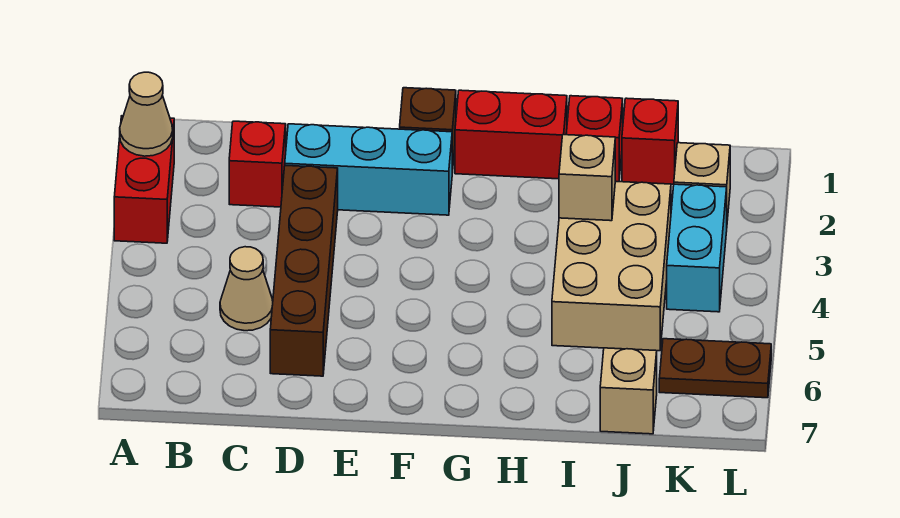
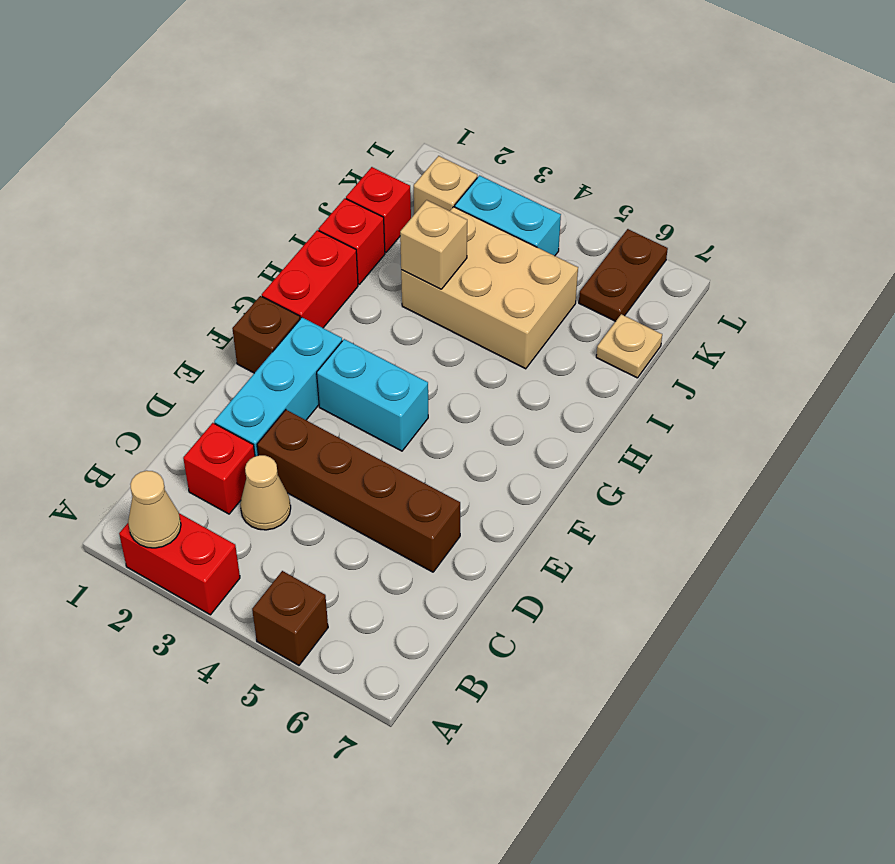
none -> brown brick A5 level 1
tan cone C5 level 1 -> tan cone C3 level 1
none -> cyan brick F3:F4 level 1
tan brick J7 level 1 -> tan plate J7 level 1

